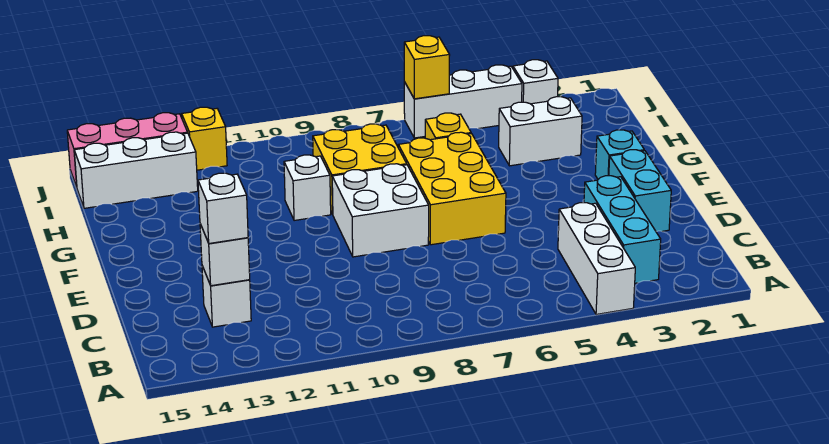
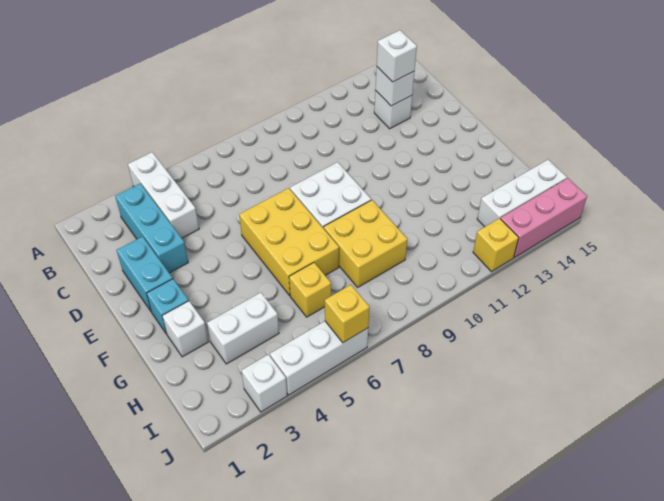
white brick G10 level 1 -> white brick G2 level 1

